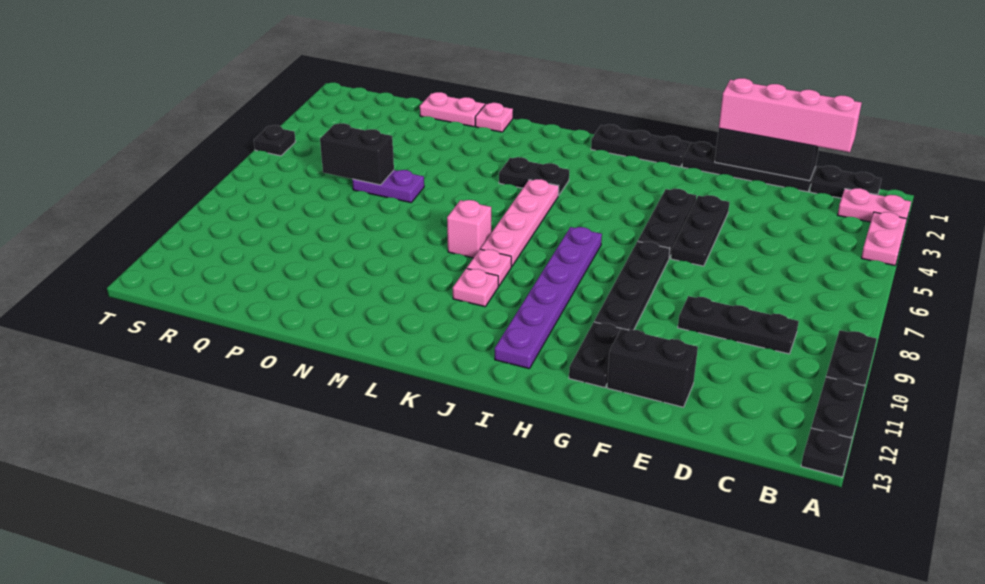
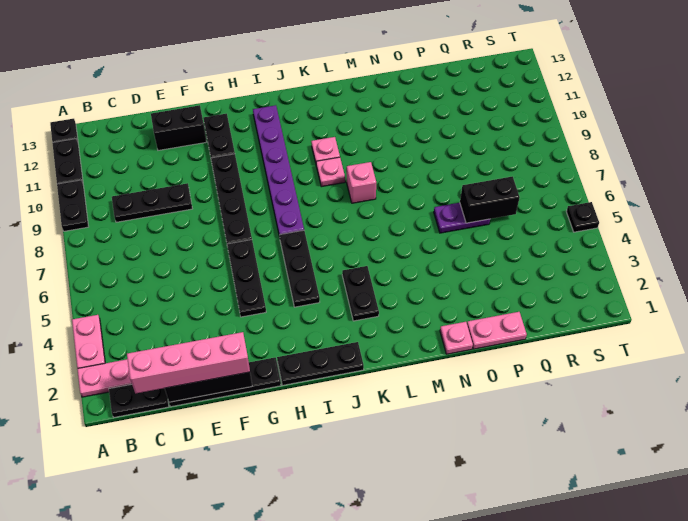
black plate F4:F6 level 1 -> black plate I4:I6 level 1
black plate K4:L4 level 1 -> black plate K3:K4 level 1
pink plate K5:K8 level 1 -> none

